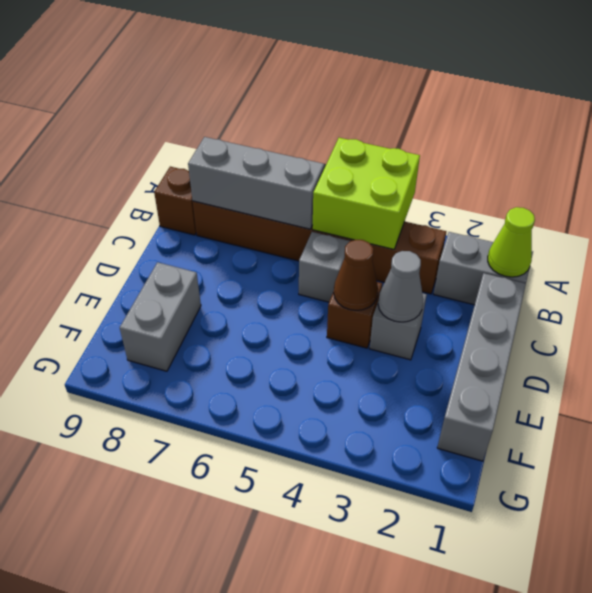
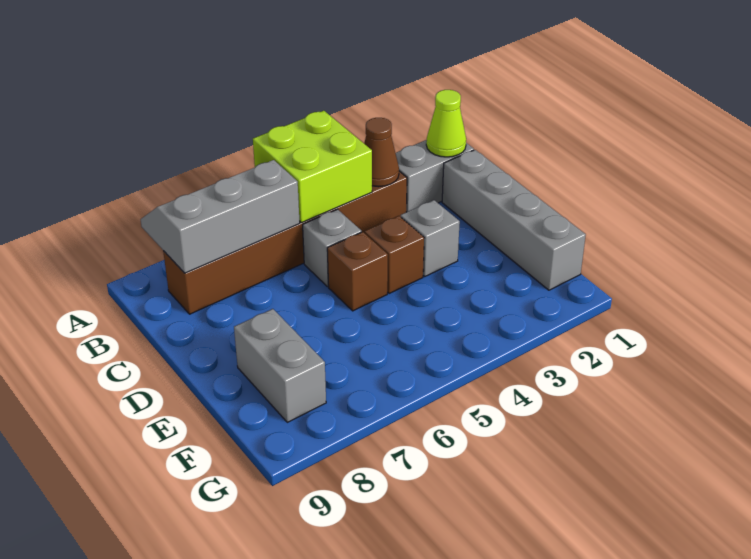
brown brick B9 level 1 -> brown brick D5 level 1
grey cone D3 level 2 -> none
brown cone D4 level 2 -> brown cone B3 level 2

